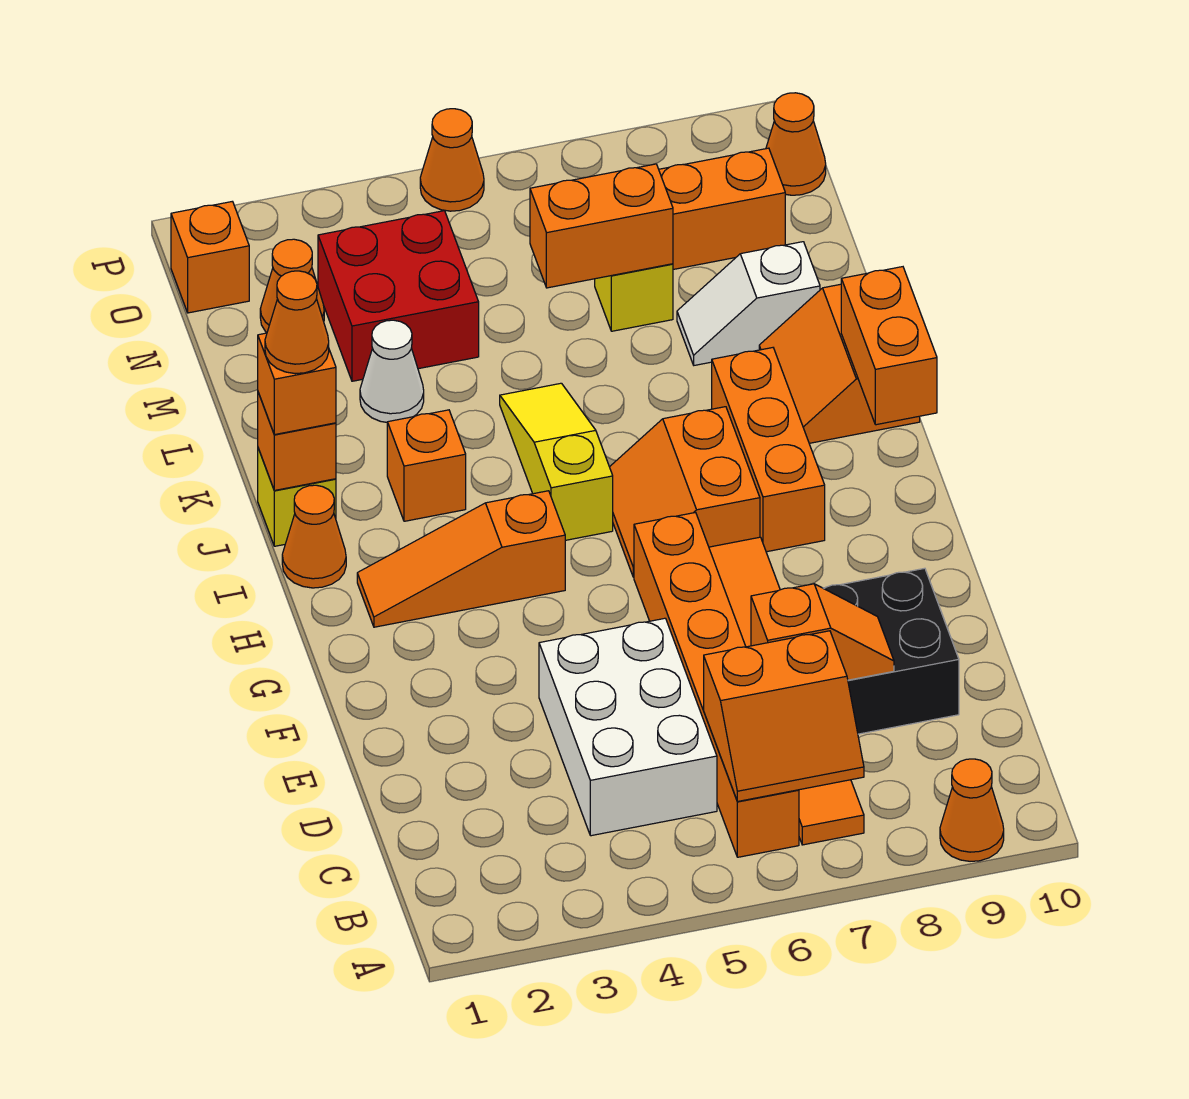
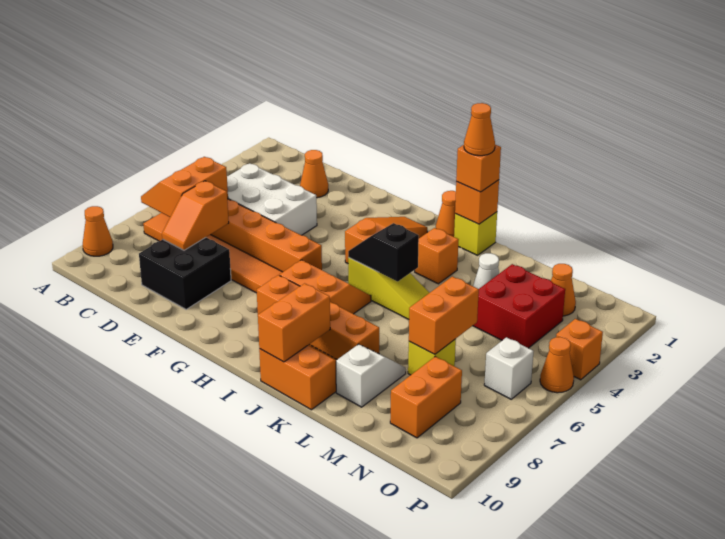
orange brick H8:J8 level 1 -> orange brick H8:K8 level 1
none -> black slope I5:J5 level 2 top J
orange brick I10:J10 level 2 -> orange brick J9:J10 level 2
orange brick O1 level 1 -> orange brick P4 level 1
none -> white brick O6 level 1
orange cone O10 level 1 -> orange cone D2 level 1

